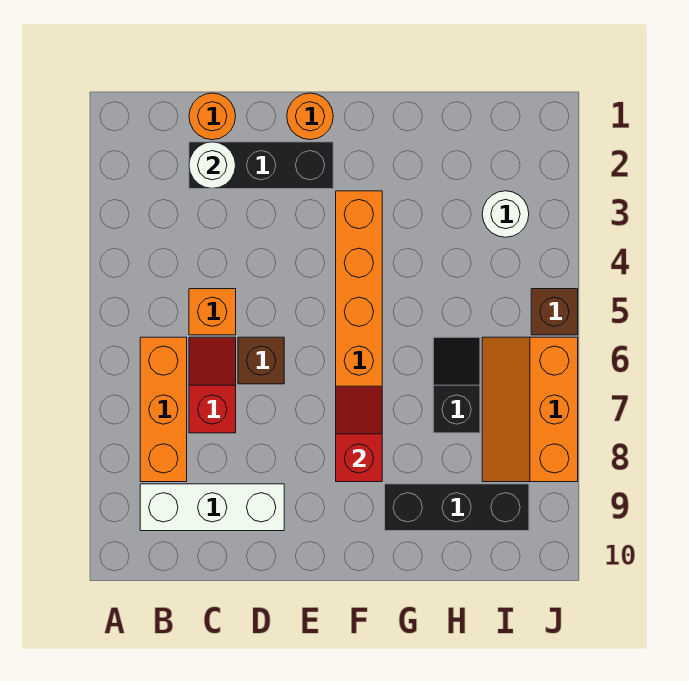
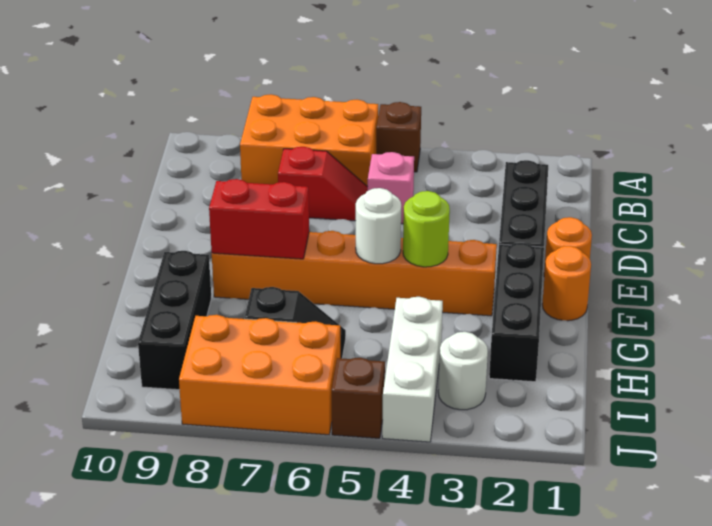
orange brick B6:B8 level 1 -> orange brick A6:B8 level 1
white brick B9:D9 level 1 -> white brick H4:J4 level 1
orange round brick C1 level 1 -> orange round brick F1 level 1
white round brick C2 level 2 -> white round brick F5 level 2
orange brick C5 level 1 -> pink brick C5 level 1
brown brick D6 level 1 -> brown brick A5 level 1
none -> black brick F2:H2 level 1
none -> lime round brick F4 level 2
red slope F7:F8 level 2 top 8 -> red brick F7:F8 level 2
orange slope I6:J8 level 1 top J -> orange brick I6:J8 level 1

